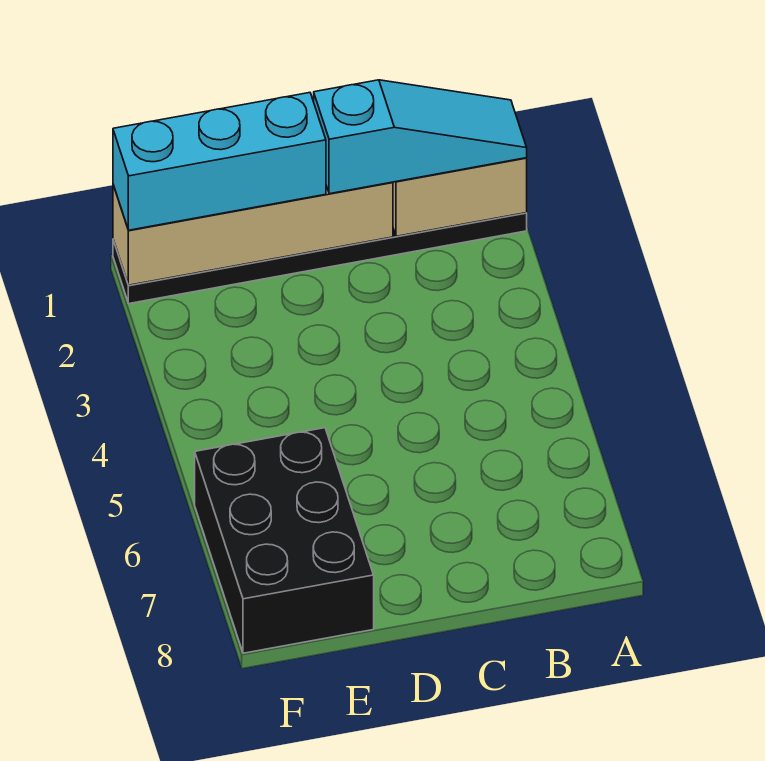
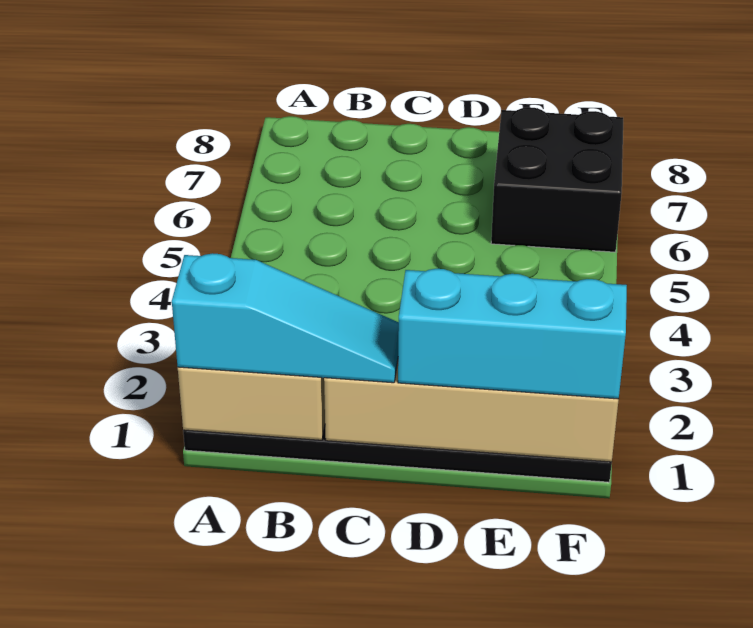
cyan slope A1:C1 level 3 top C -> cyan slope A1:C1 level 3 top A
black brick E6:F8 level 1 -> black brick E6:F7 level 1

